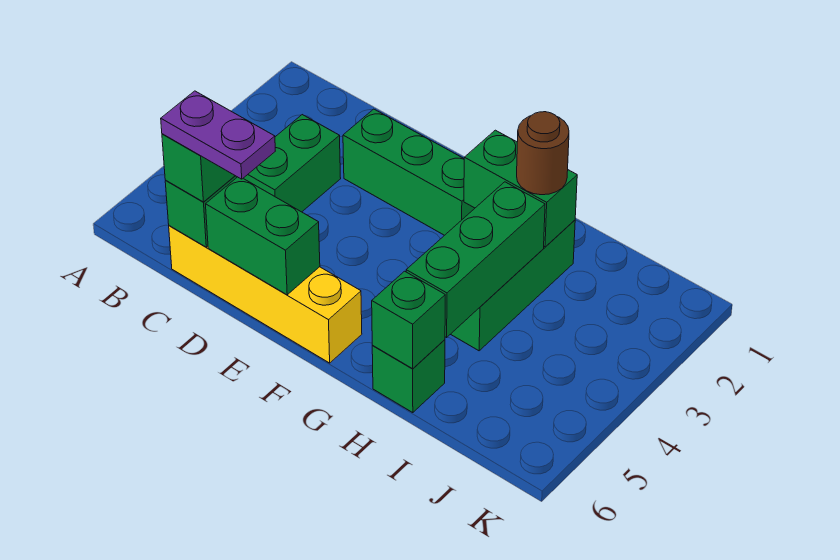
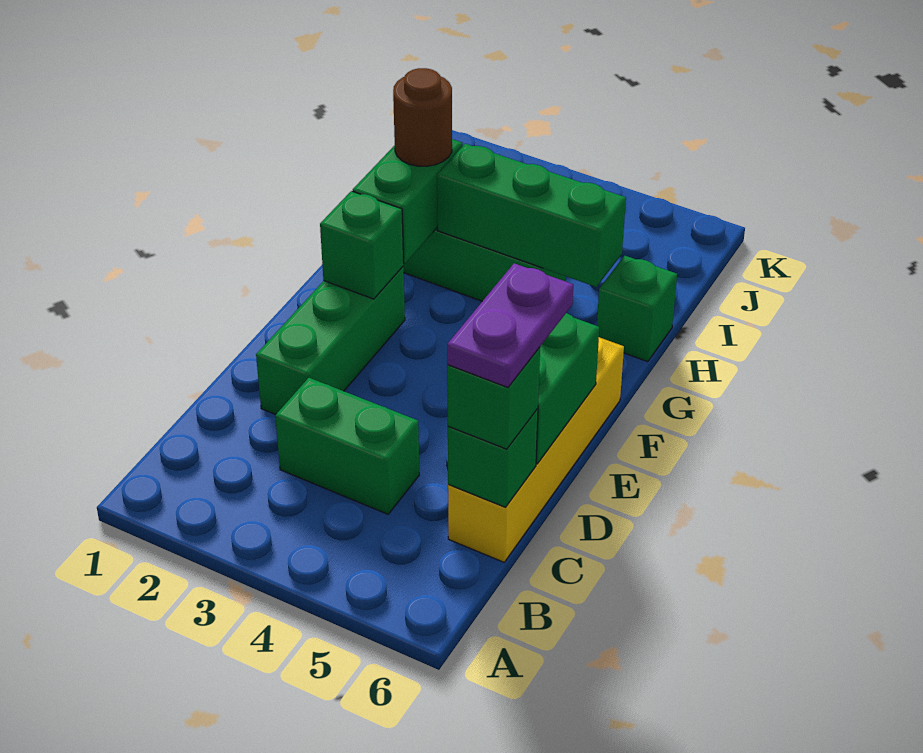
green brick H6 level 2 -> green brick F2 level 2

